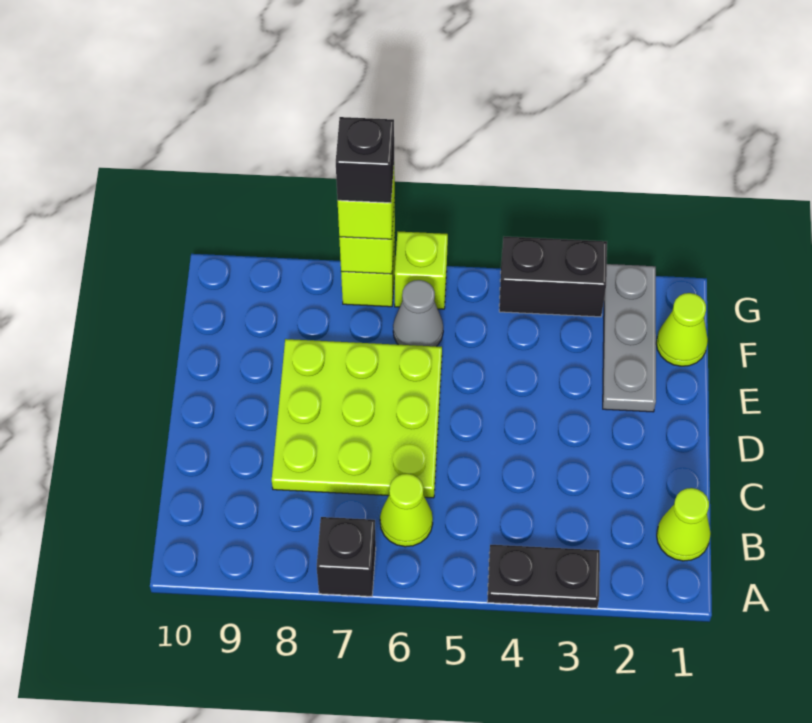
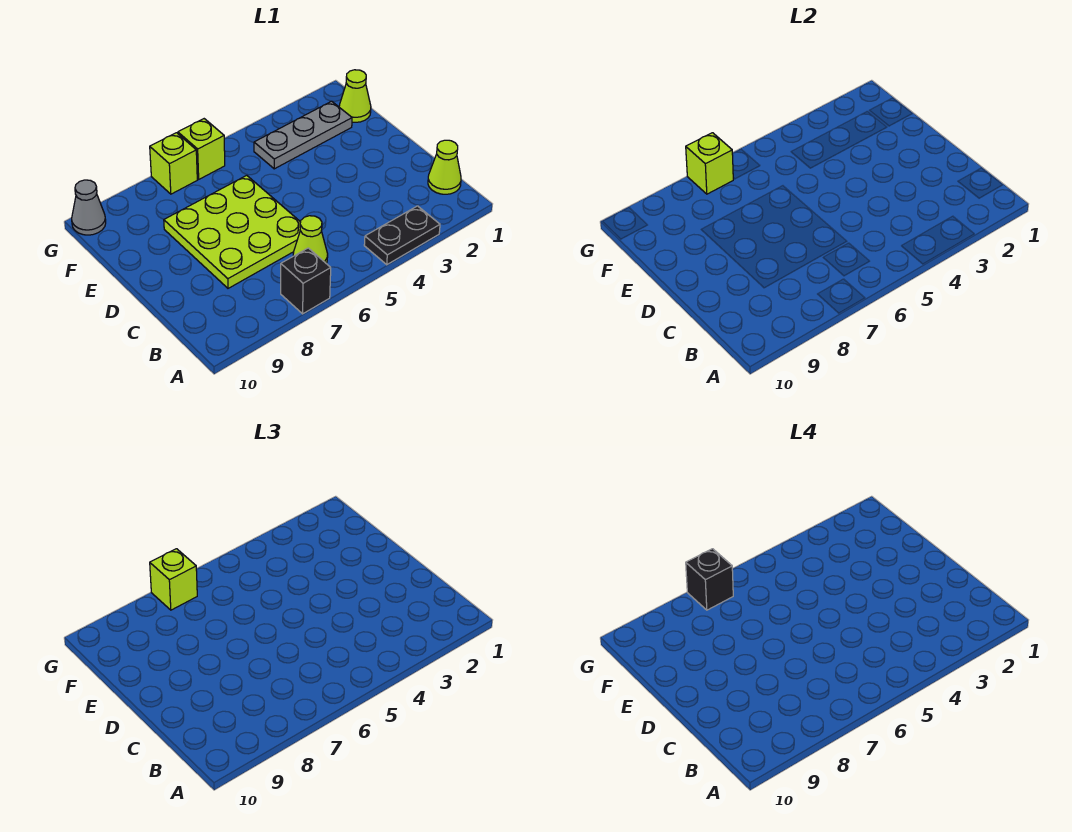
grey plate E2:G2 level 1 -> grey plate F2:F4 level 1
grey cone F6 level 1 -> grey cone G10 level 1
black brick G3:G4 level 1 -> none

